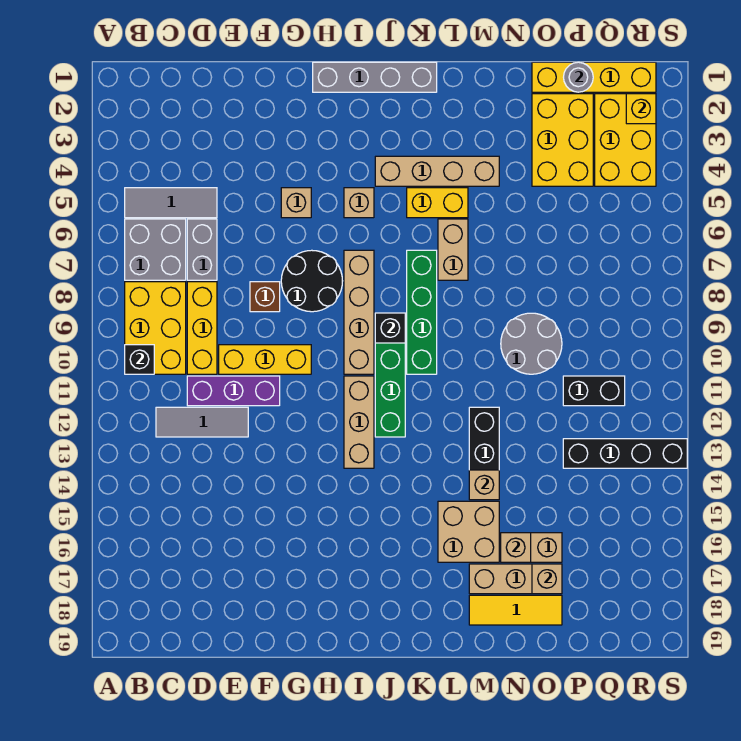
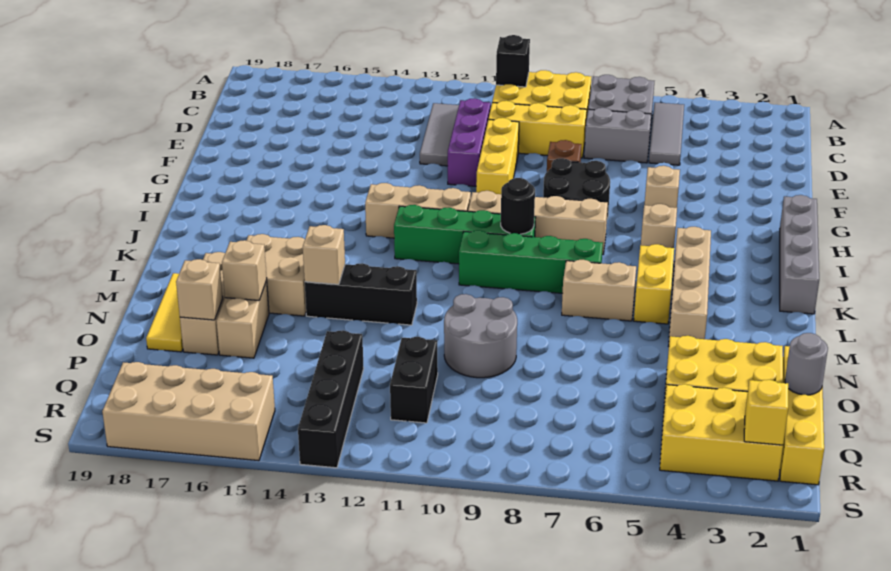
black brick J9 level 2 -> black round brick J9 level 2
none -> tan brick R15:S18 level 1

